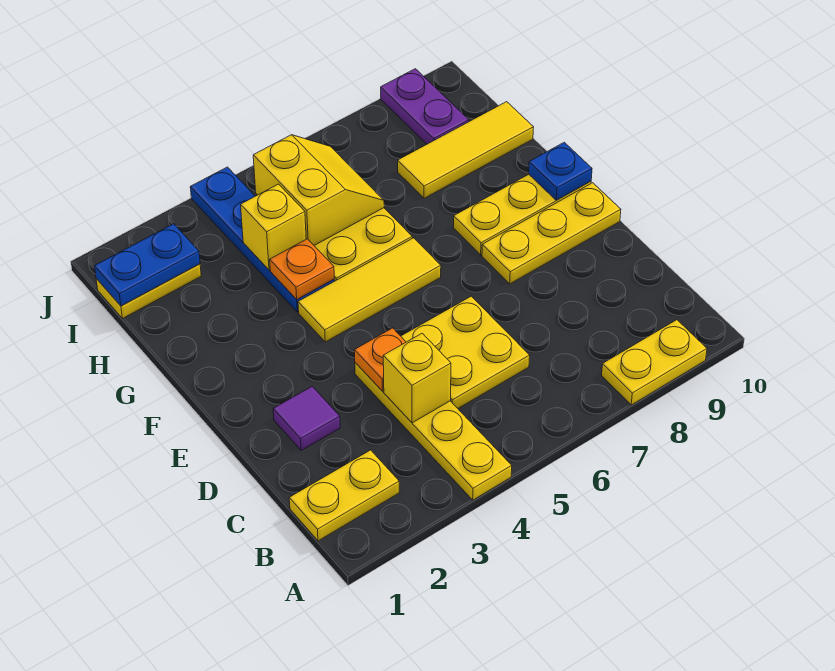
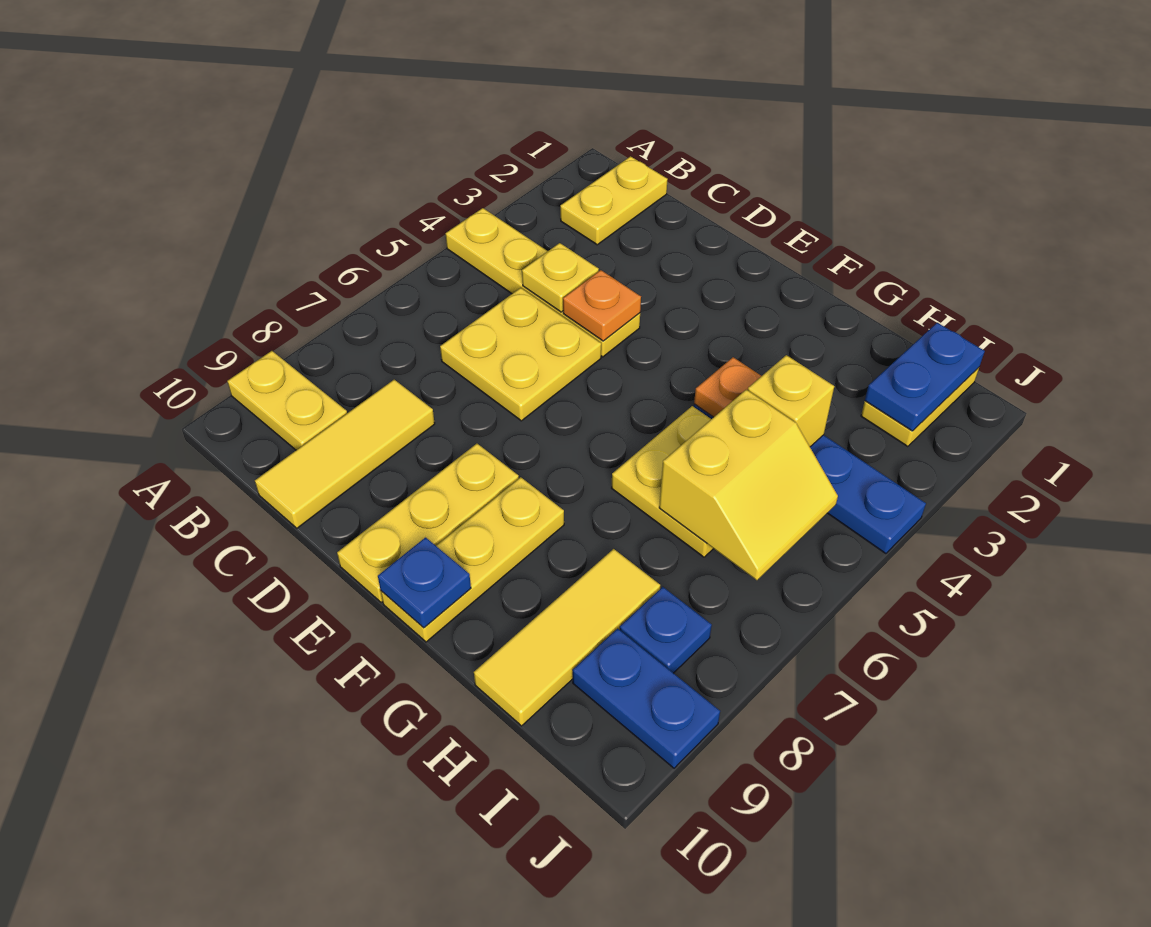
yellow plate A8:A9 level 1 -> yellow plate A9:B9 level 1
yellow brick C4 level 2 -> yellow plate C4 level 2
purple tile D2 level 1 -> none
yellow tile F4:F6 level 1 -> yellow tile C8:C10 level 1
yellow slope H5:I6 level 2 top 5 -> yellow slope H5:I6 level 2 top H
none -> blue plate I8 level 1
purple plate I9:J9 level 1 -> blue plate I9:J9 level 1

